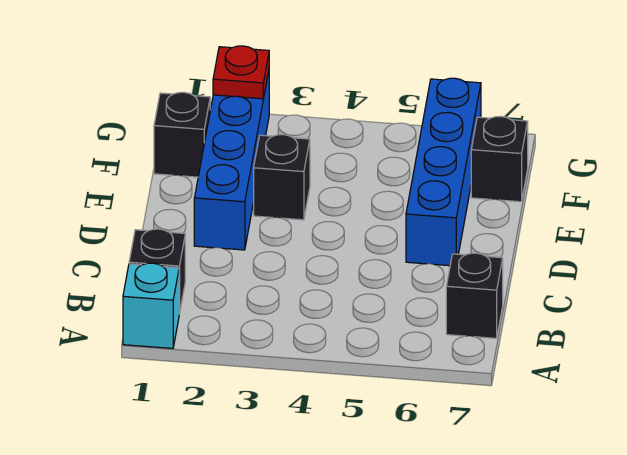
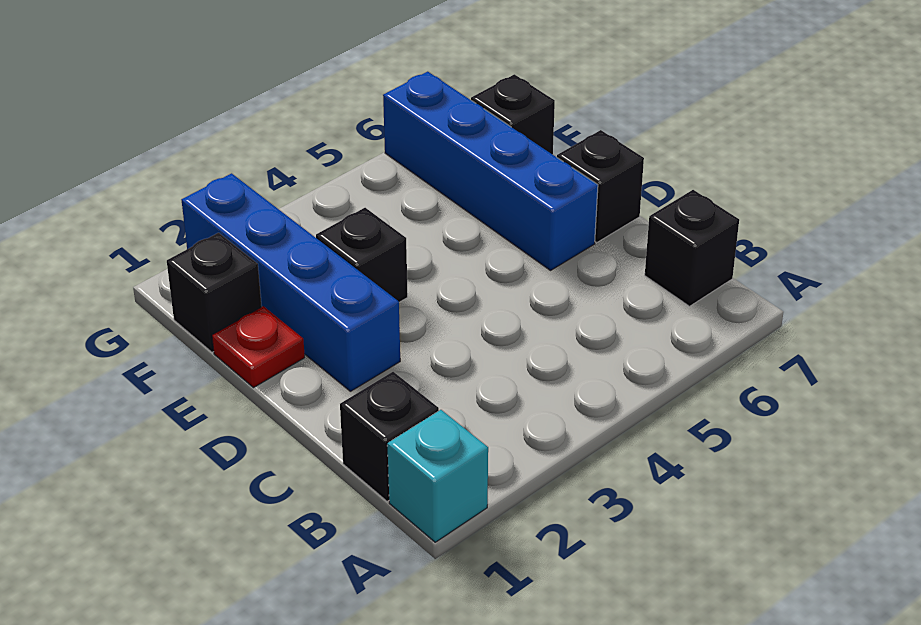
none -> black brick D7 level 1
red plate G2 level 2 -> red plate E1 level 1

